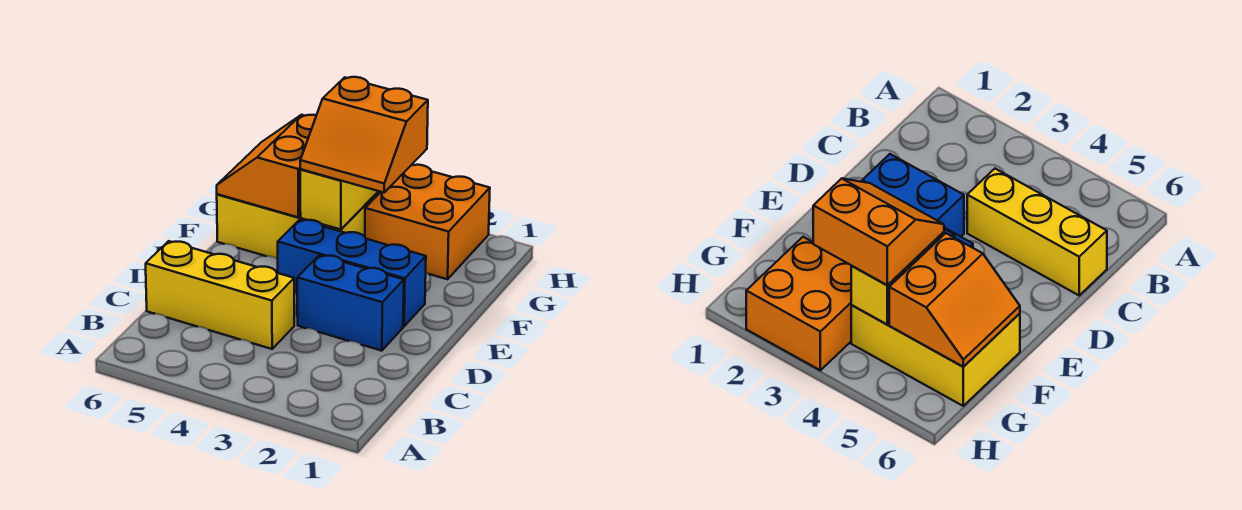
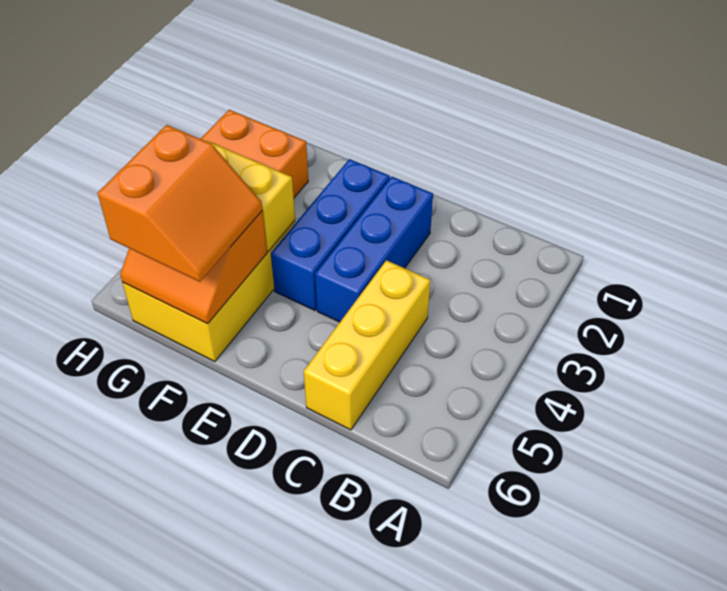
blue brick D2:D3 level 1 -> blue brick D2:D4 level 1
orange slope F3:G4 level 3 top G -> orange slope F5:G6 level 3 top G

